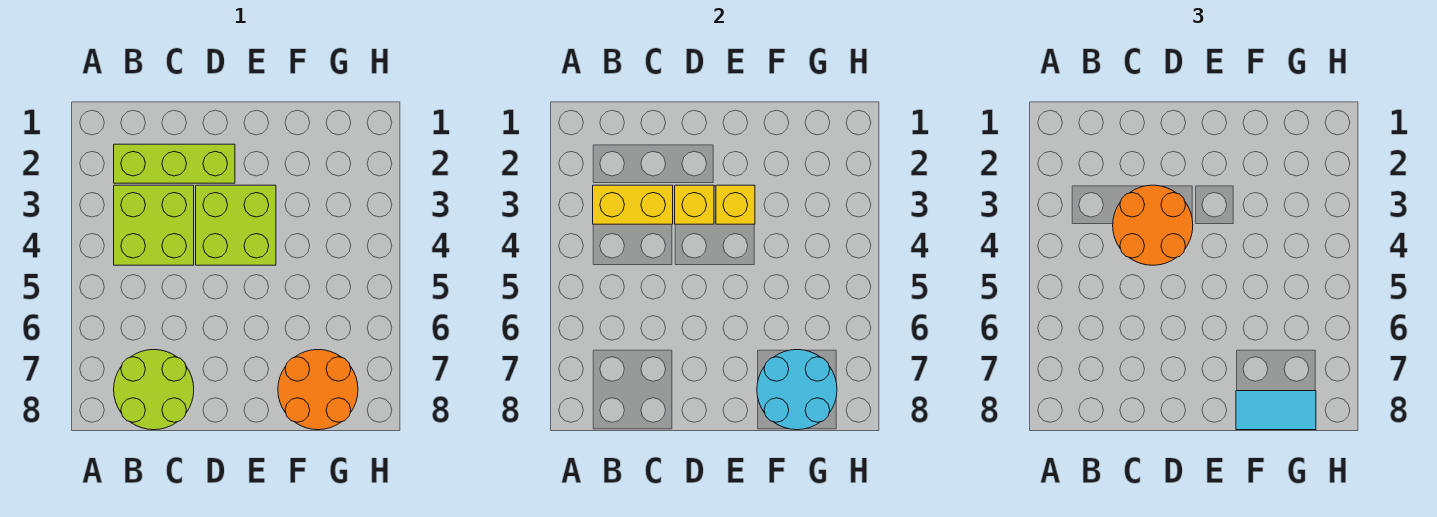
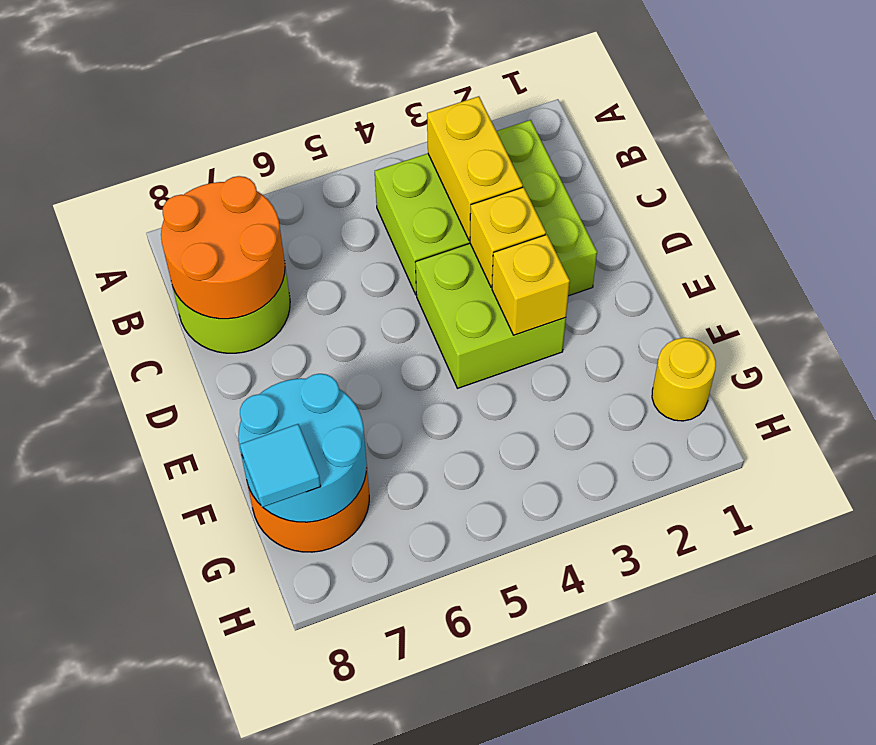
orange round brick C3:D4 level 3 -> orange round brick B7:C8 level 2
cyan tile F8:G8 level 3 -> cyan tile G8 level 3
none -> yellow round brick G1 level 1

